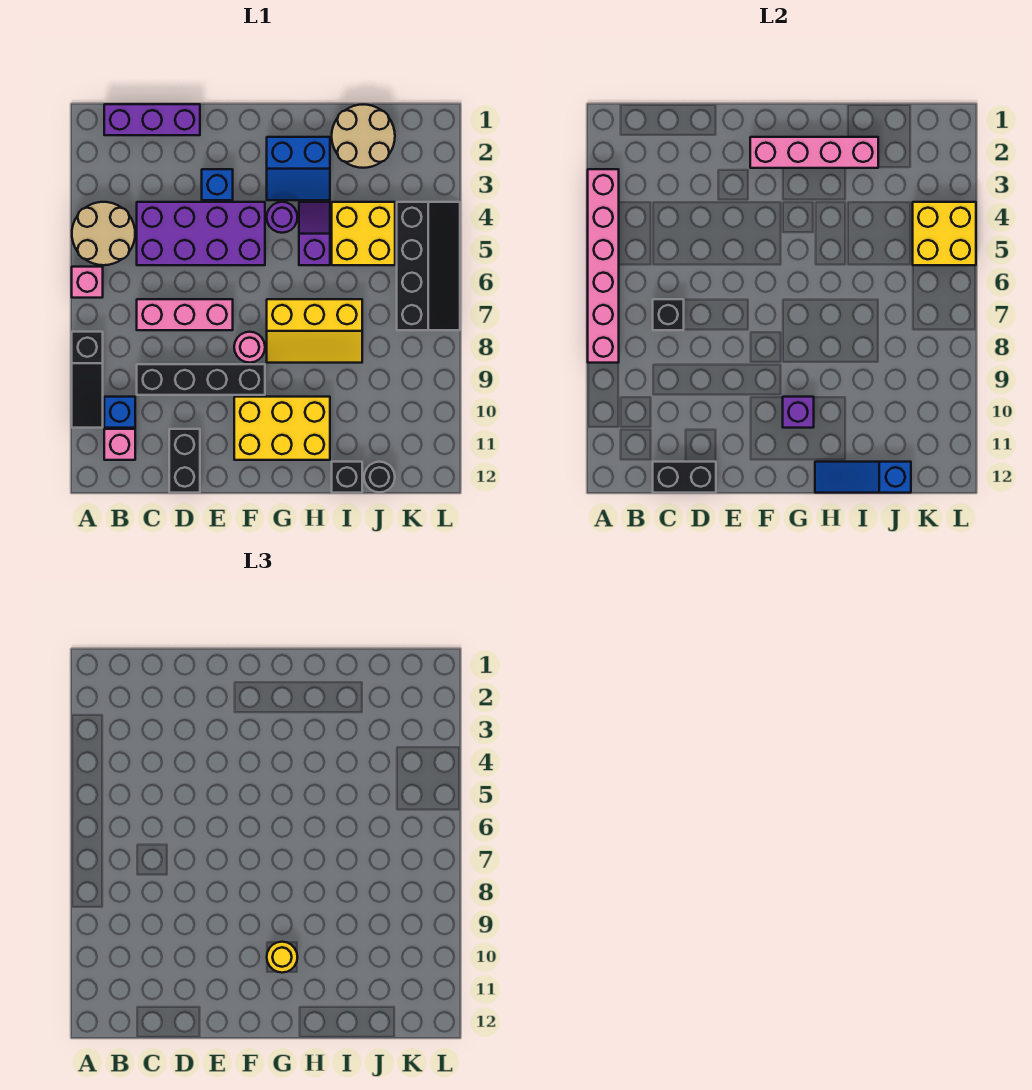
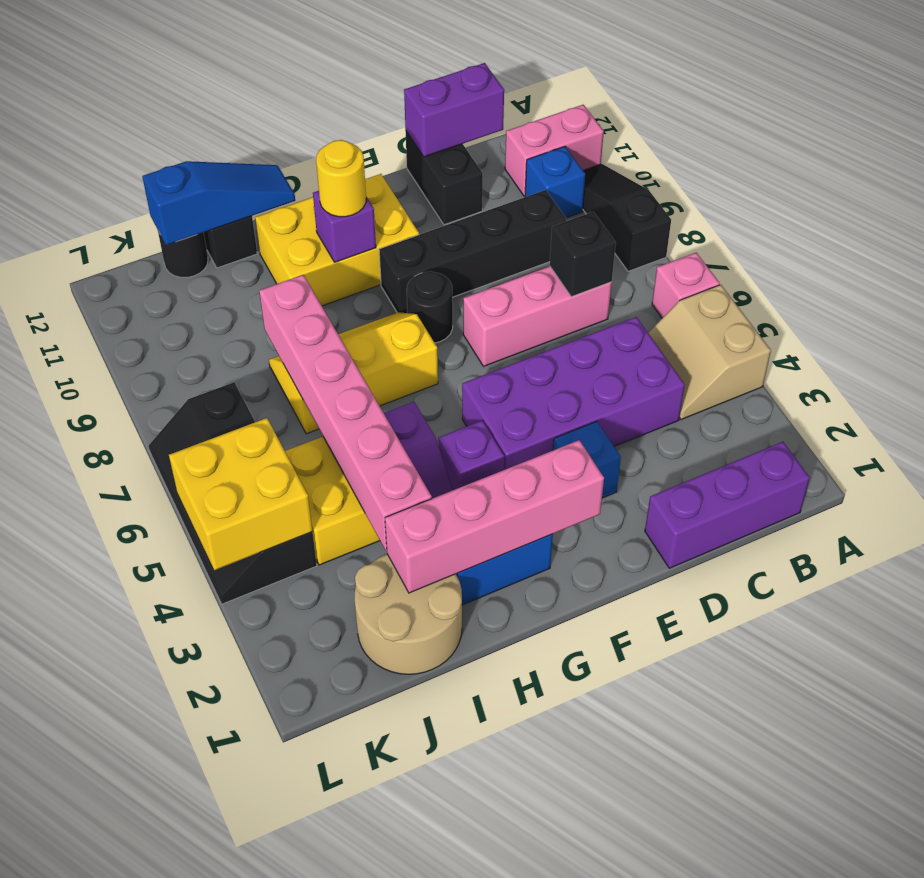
pink brick A3:A8 level 2 -> pink brick I3:I8 level 2
tan round brick A4:B5 level 1 -> tan slope A4:B5 level 1 top A
pink brick B11 level 1 -> pink brick A11:B11 level 1
black brick C12:D12 level 2 -> purple brick C12:D12 level 2
pink round brick F8 level 1 -> black round brick F8 level 1
purple round brick G4 level 1 -> purple brick G4 level 1

